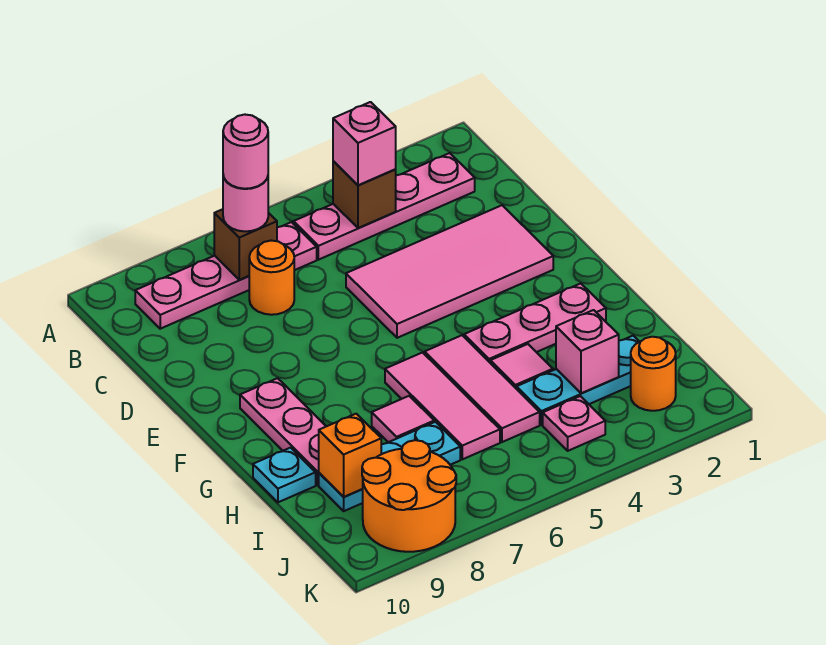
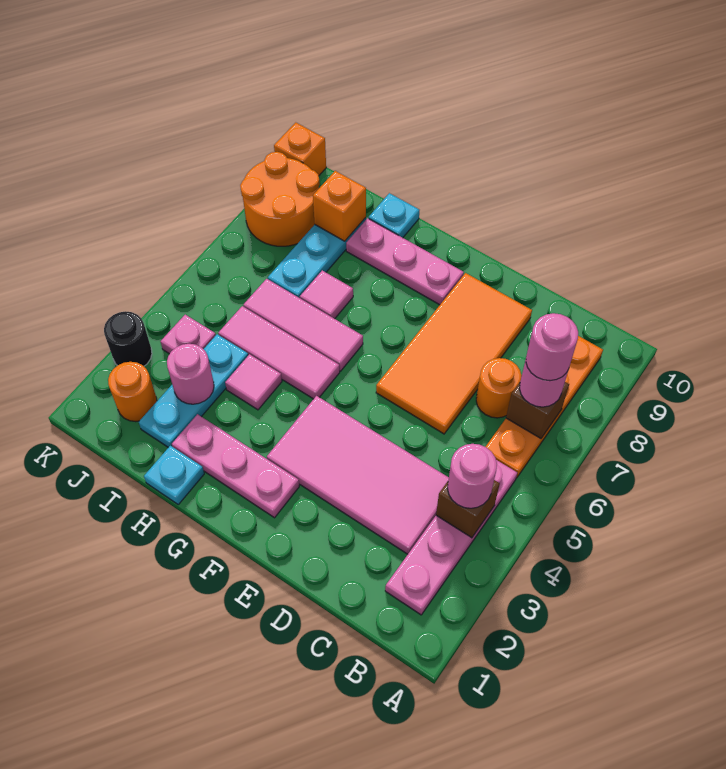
pink brick B4 level 3 -> pink round brick B4 level 3
pink plate B6:B9 level 1 -> orange plate B6:B9 level 1
pink tile D2:E5 level 1 -> pink tile C3:F4 level 1
none -> orange tile D6:E9 level 1
pink plate G2:G4 level 1 -> pink plate F2:H2 level 1
none -> cyan plate H1 level 1
pink brick I3 level 2 -> pink round brick I3 level 2
none -> black round brick K3 level 1
none -> orange brick K10 level 1

